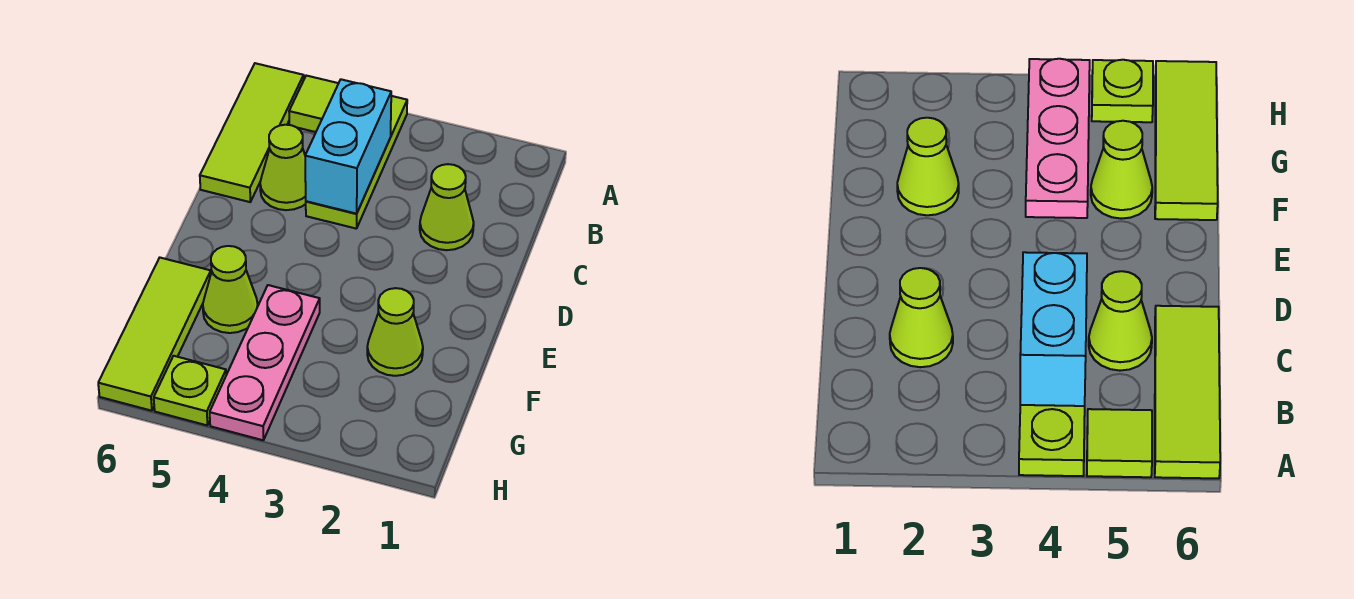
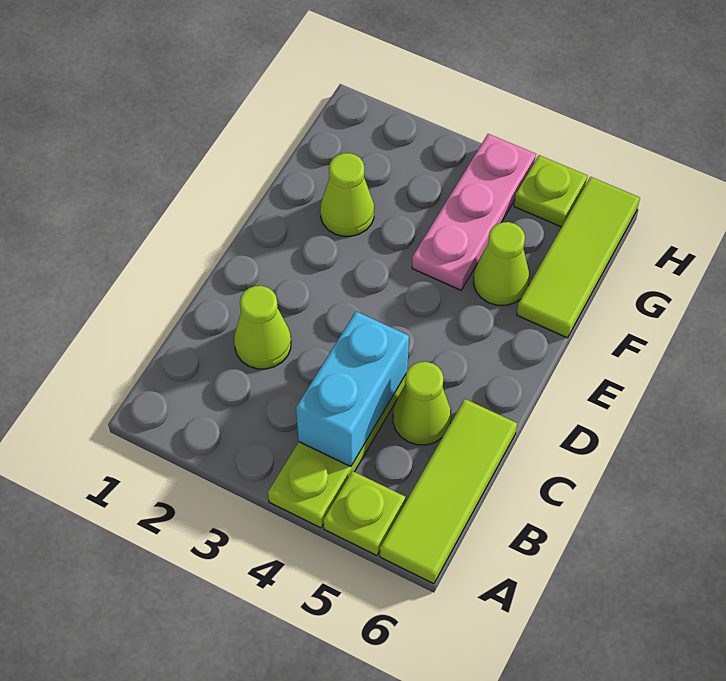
lime tile A5 level 1 -> lime plate A5 level 1

